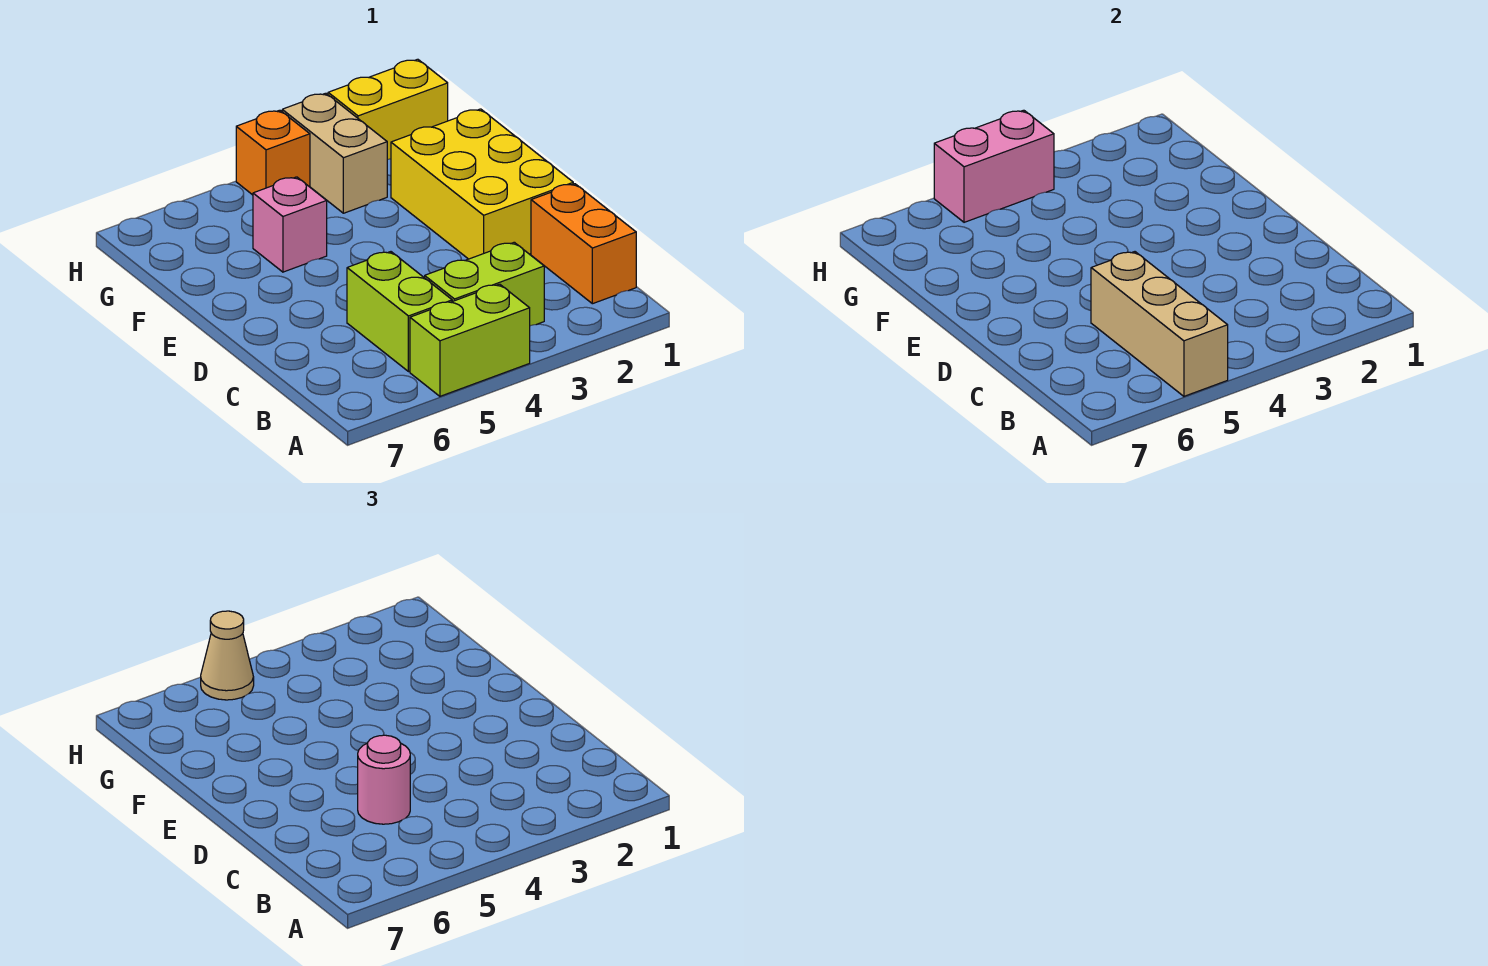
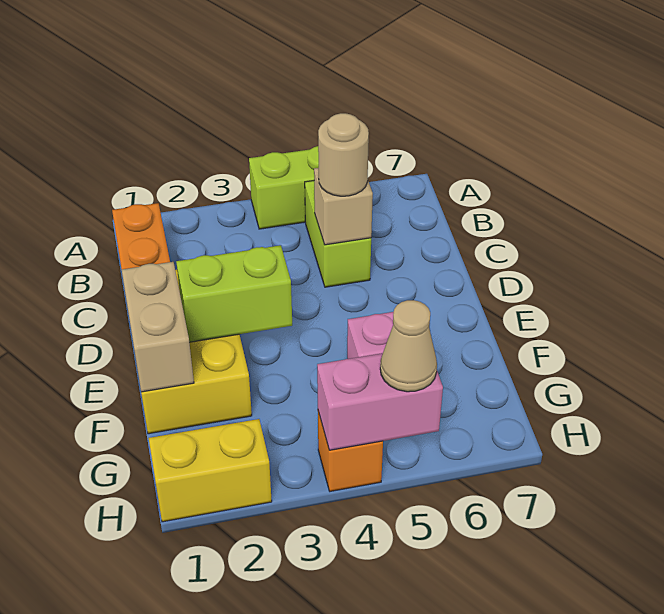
tan brick A5:C5 level 2 -> tan brick C5 level 2
lime brick B3:B4 level 1 -> lime brick E2:E3 level 2
pink round brick C5 level 3 -> tan round brick C5 level 3
tan brick G3:H3 level 1 -> tan brick E1:F1 level 2

